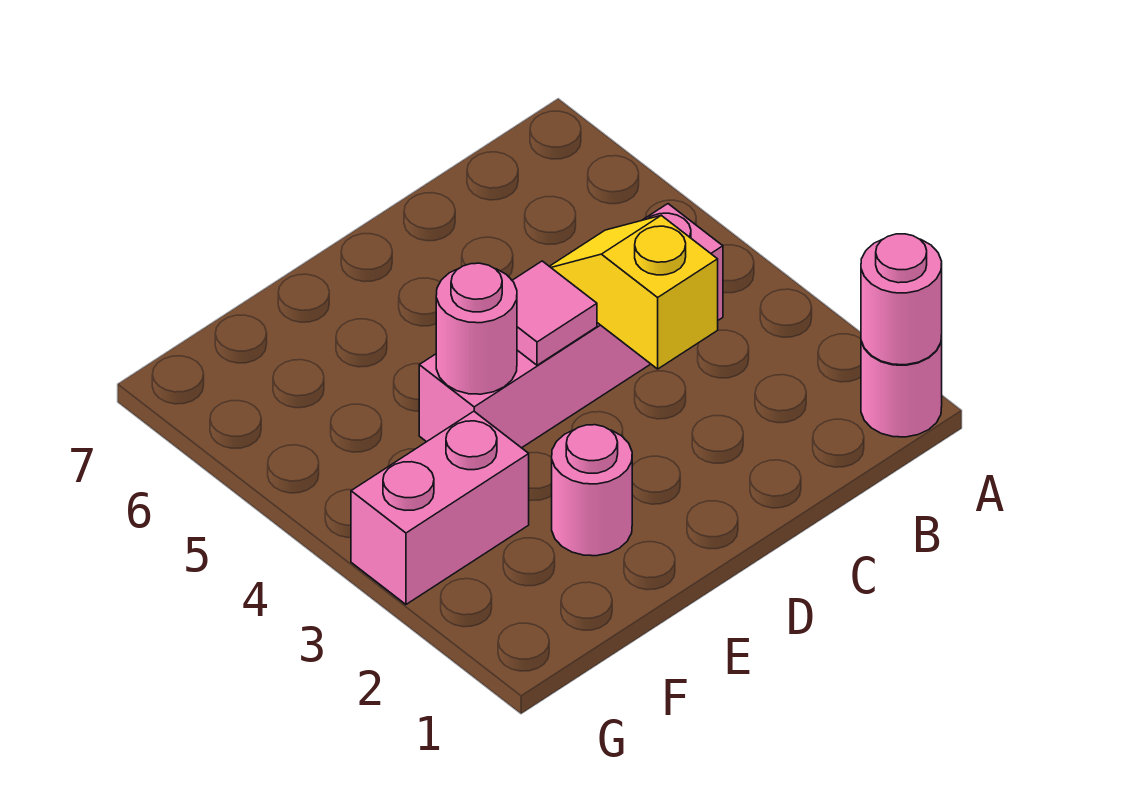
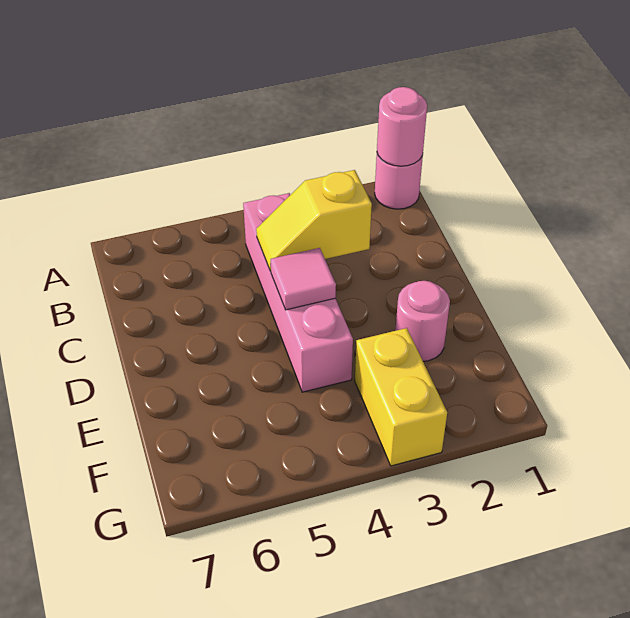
pink round brick E4 level 2 -> none
pink brick F3:G3 level 1 -> yellow brick F3:G3 level 1

